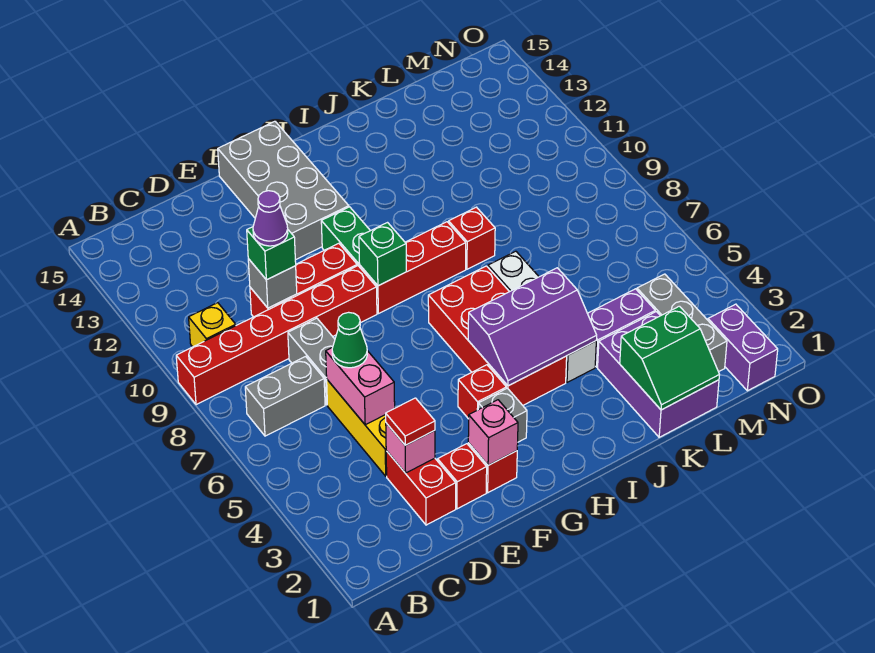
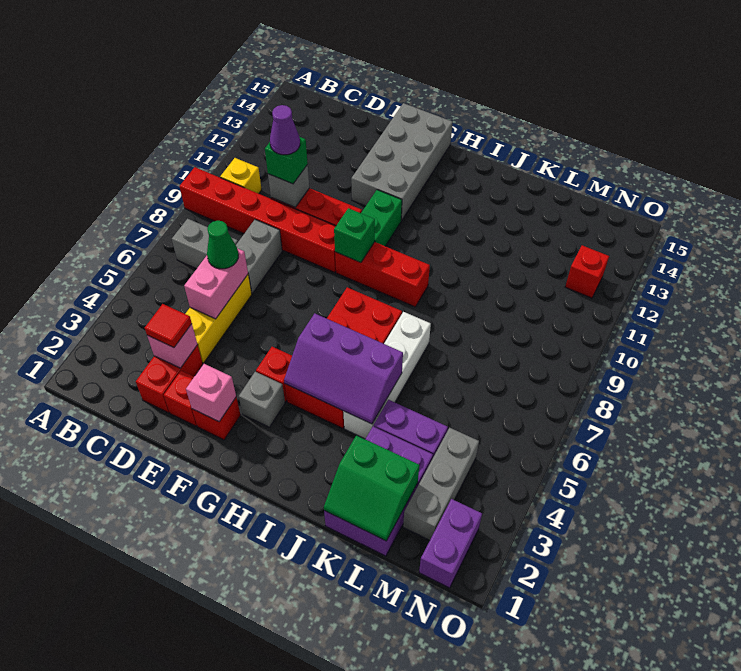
red brick J9 level 1 -> red brick N12 level 1

